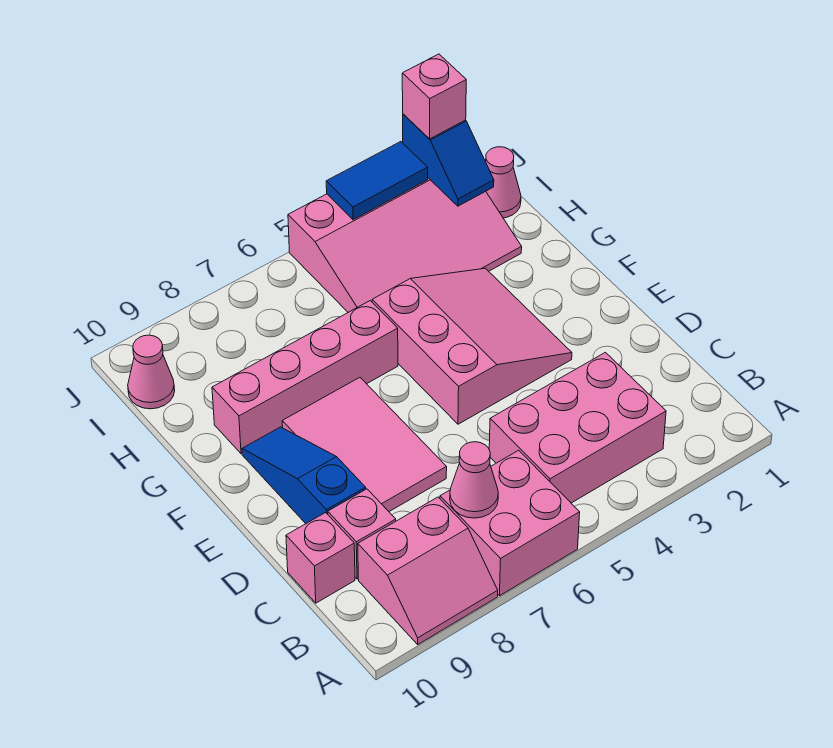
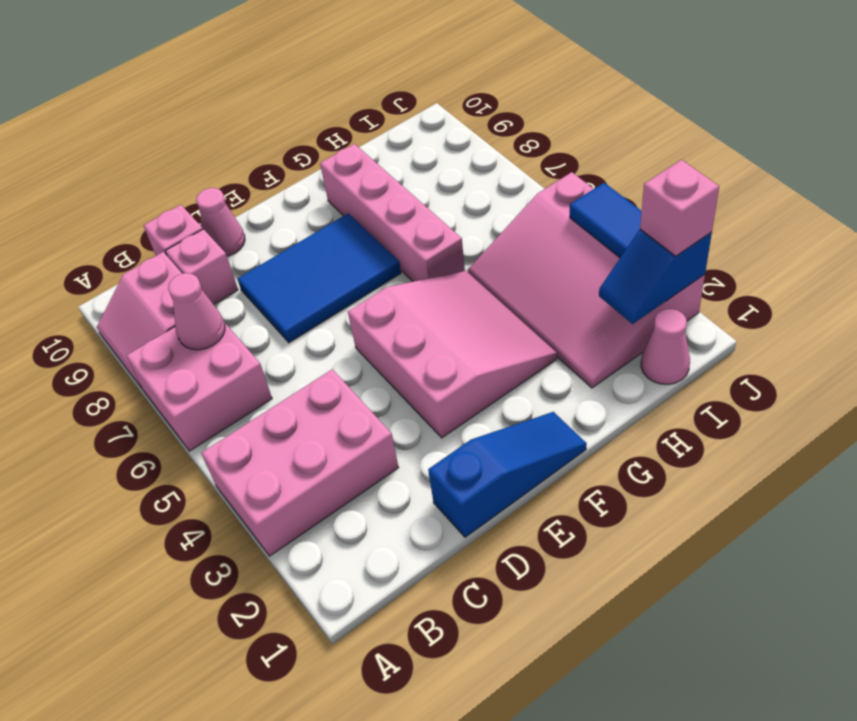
pink brick B3:C5 level 1 -> pink brick A3:C4 level 1
pink tile D7:F8 level 1 -> blue tile D7:F8 level 1
blue slope D9:F9 level 1 top D -> blue slope D1:F1 level 1 top D
pink slope E3:G5 level 1 top 5 -> pink slope E3:G5 level 1 top E
pink cone I10 level 1 -> pink cone D10 level 1

